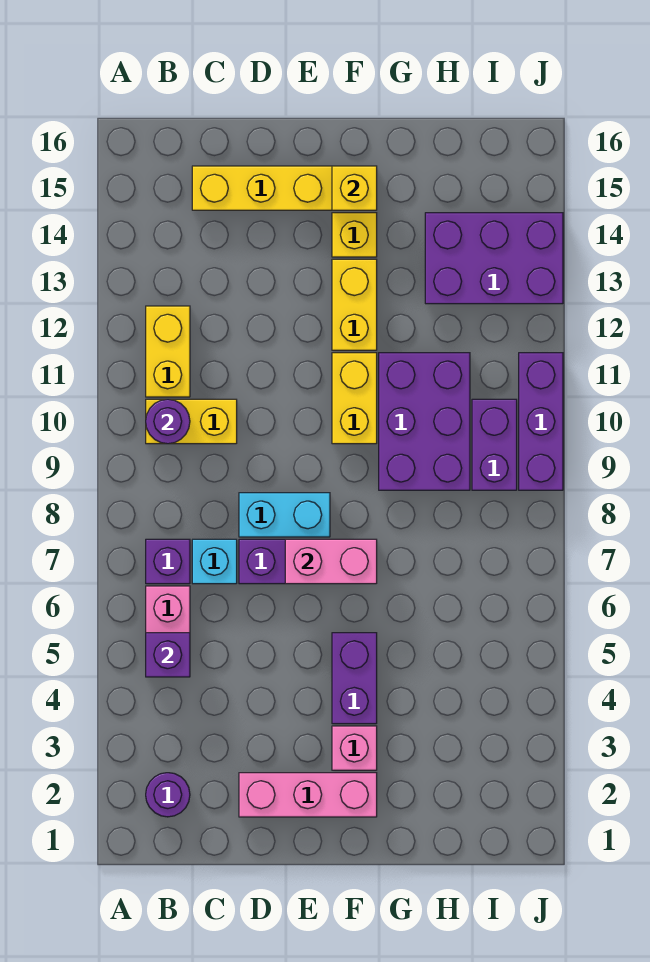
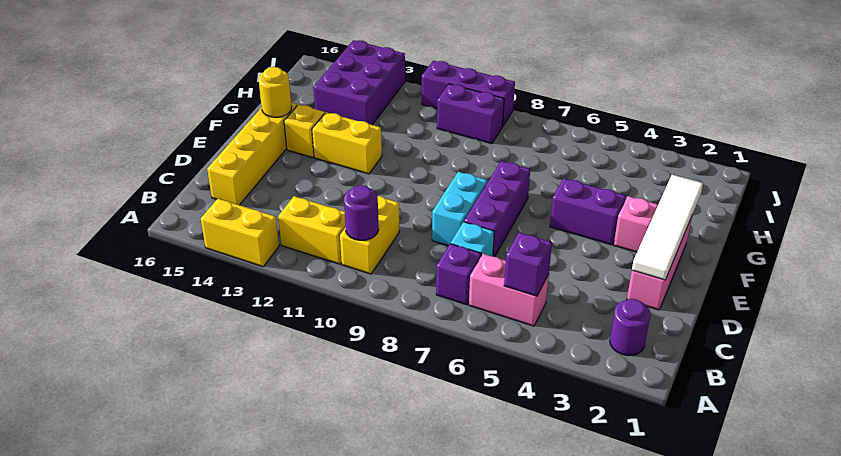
none -> white tile D2:G2 level 2
pink brick E7:F7 level 2 -> none
yellow brick F10:F11 level 1 -> yellow brick A13:A14 level 1
yellow brick F15 level 2 -> yellow round brick F15 level 2
purple brick G9:H11 level 1 -> none

